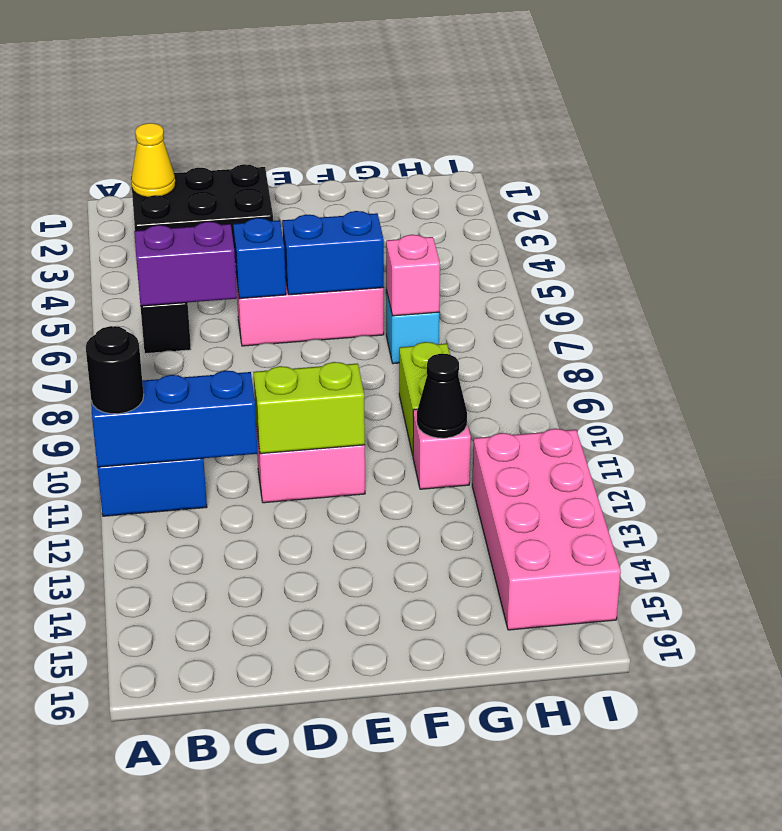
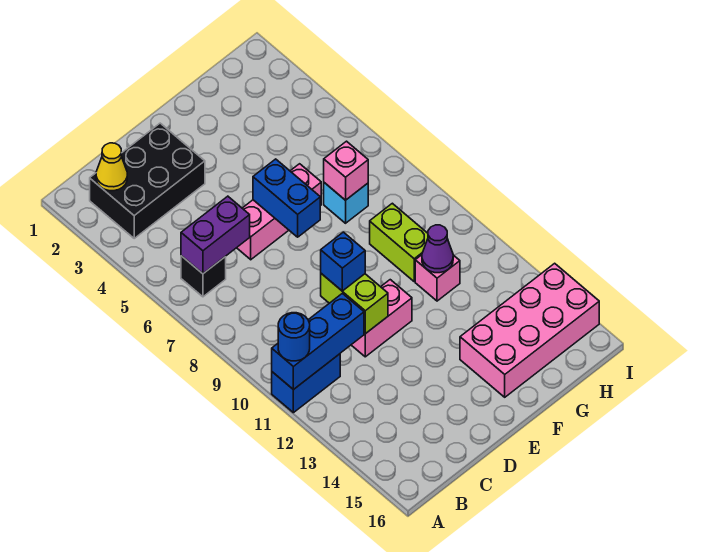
black round brick A11 level 3 -> blue round brick A11 level 3
blue brick D6 level 2 -> blue brick D10 level 3
lime brick D11:E11 level 2 -> lime brick D10:D11 level 2
blue brick E6:F6 level 2 -> blue brick E6:E7 level 2
black cone G11 level 2 -> purple cone G11 level 2
pink brick H12:I15 level 1 -> pink brick F14:I15 level 1

